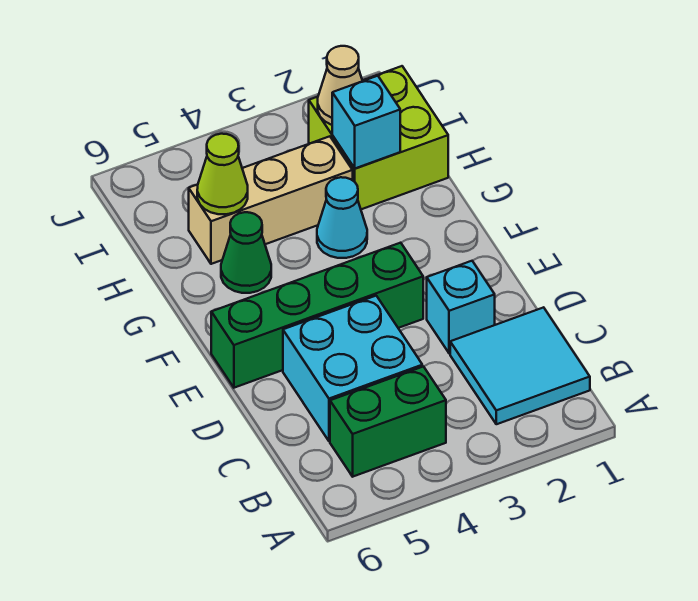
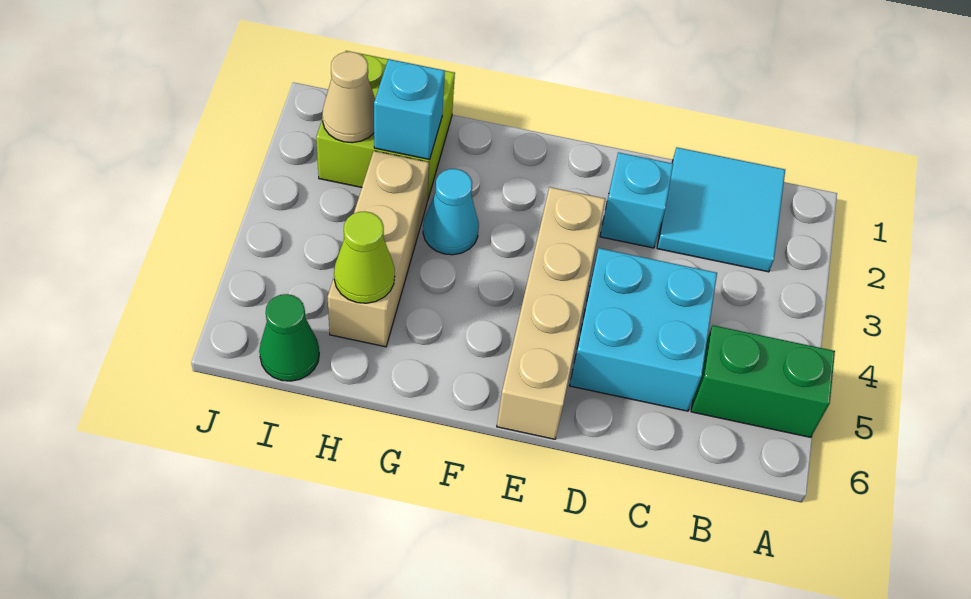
green brick B4:B5 level 1 -> green brick A5:B5 level 1
green brick E3:E6 level 1 -> tan brick E3:E6 level 1
green cone G5 level 1 -> green cone I6 level 1

